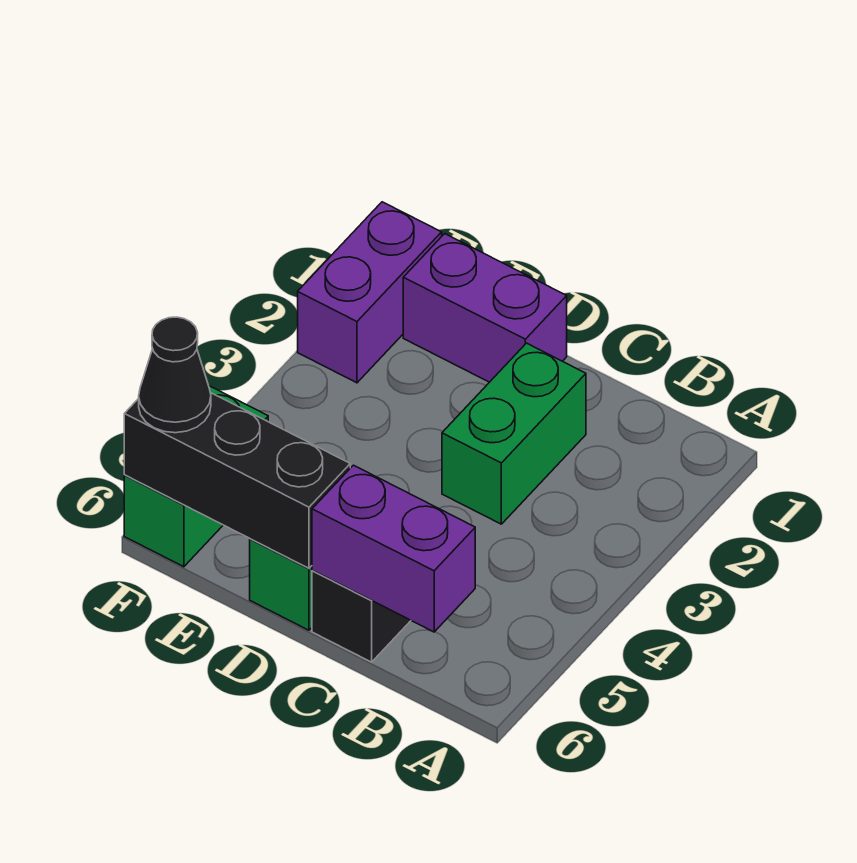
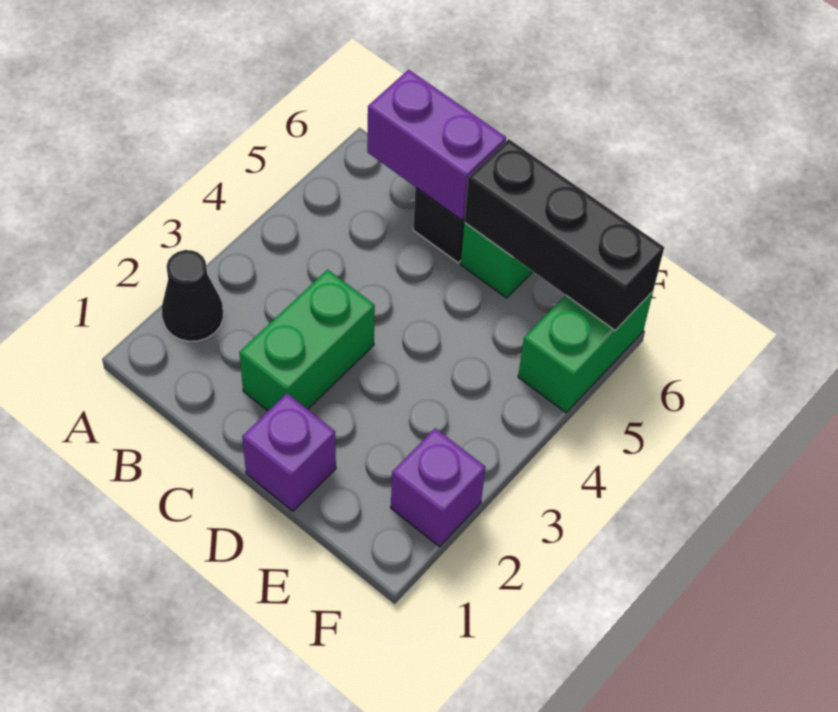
purple brick D1:E1 level 1 -> purple brick D1 level 1
purple brick F1:F2 level 1 -> purple brick F2 level 1
black cone F6 level 3 -> black cone A2 level 1

